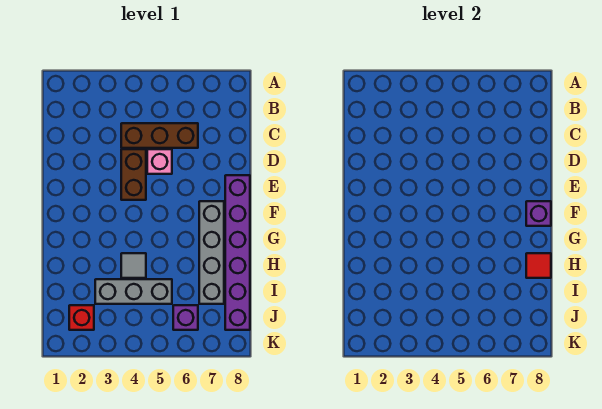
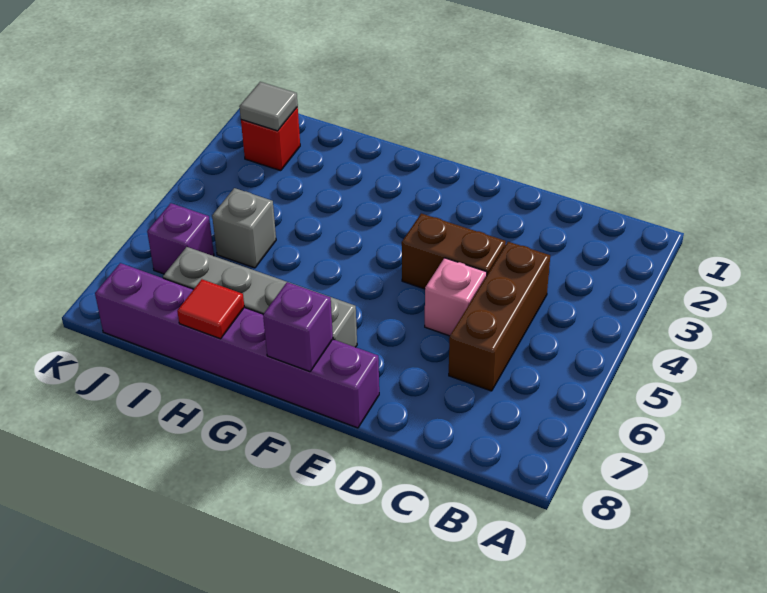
grey tile H4 level 1 -> grey tile J2 level 2
grey brick I3:I5 level 1 -> grey brick I5 level 1

